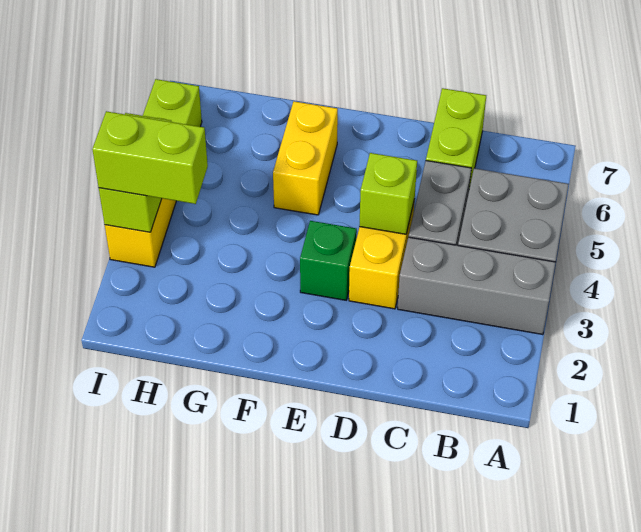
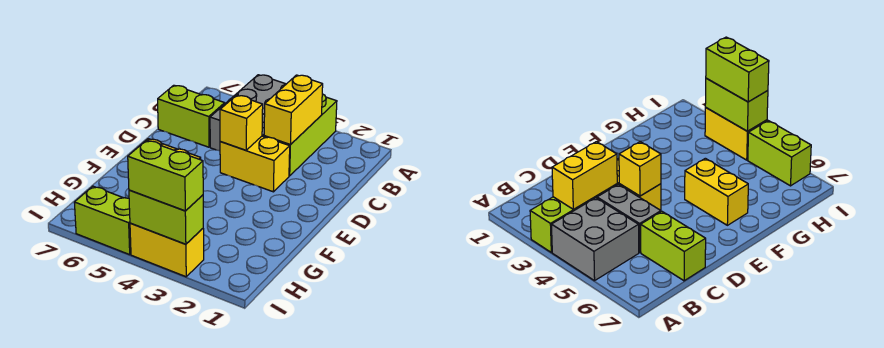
grey brick A3:C3 level 1 -> lime brick A3:C3 level 1
none -> yellow brick B3:C3 level 2
lime brick D4 level 2 -> yellow brick D4 level 2
green brick E3 level 1 -> none
lime brick H3:I3 level 3 -> lime brick I3:I4 level 3

